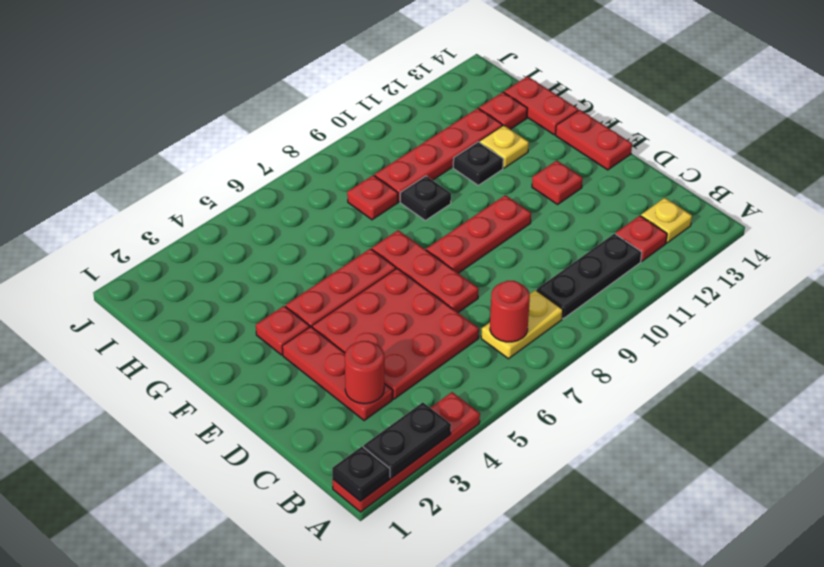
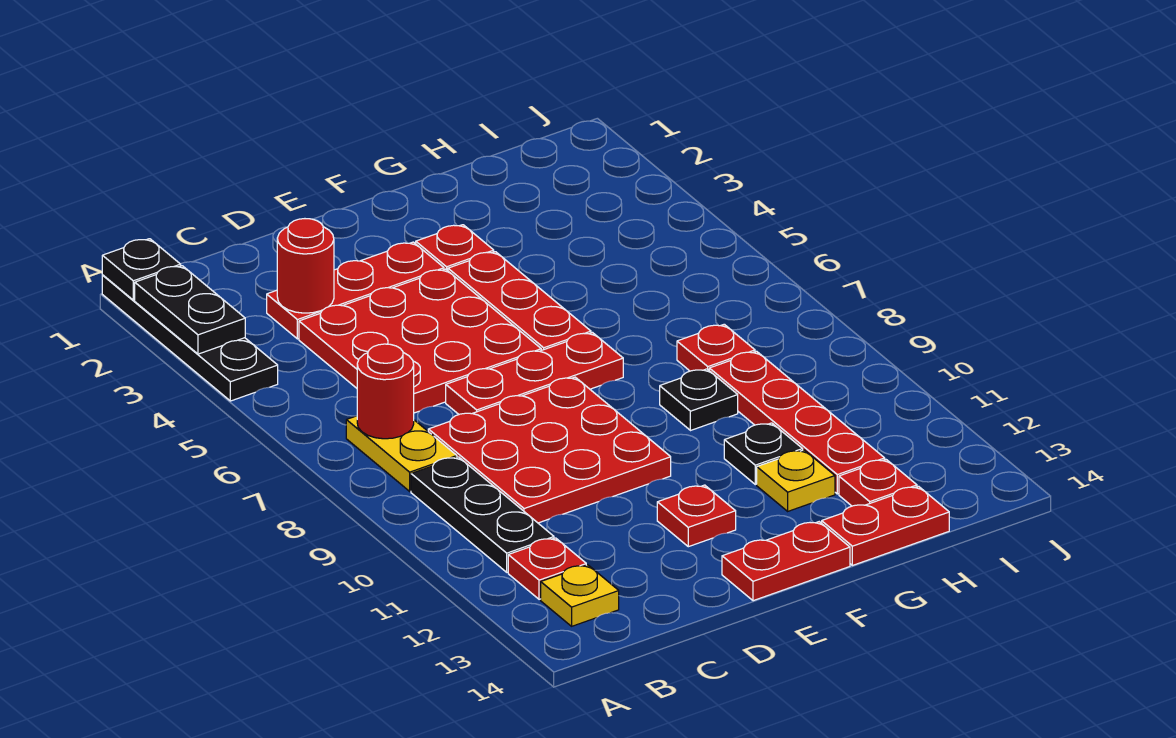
red plate A1:A4 level 1 -> black plate A1:A4 level 1
red plate E8:E10 level 1 -> red plate C8:E10 level 1

